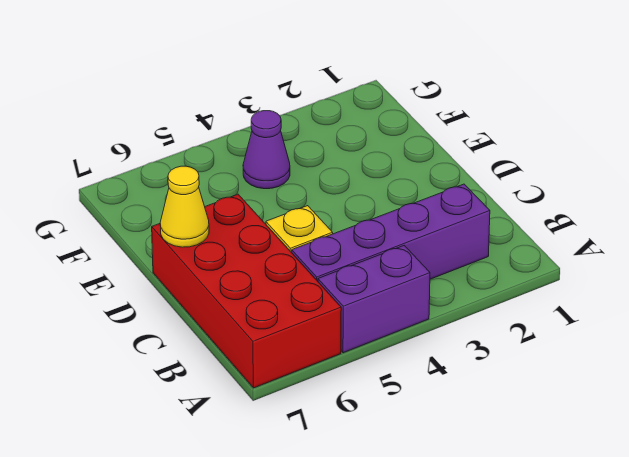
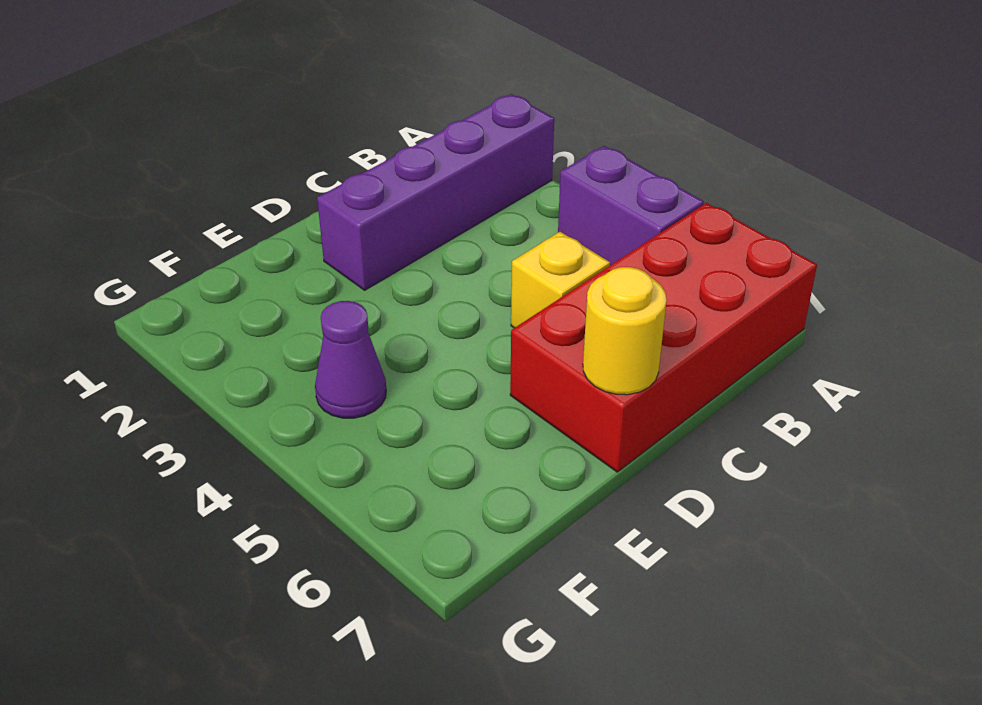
purple brick B2:B5 level 1 -> purple brick A2:D2 level 1
yellow cone D7 level 2 -> yellow round brick D7 level 2

